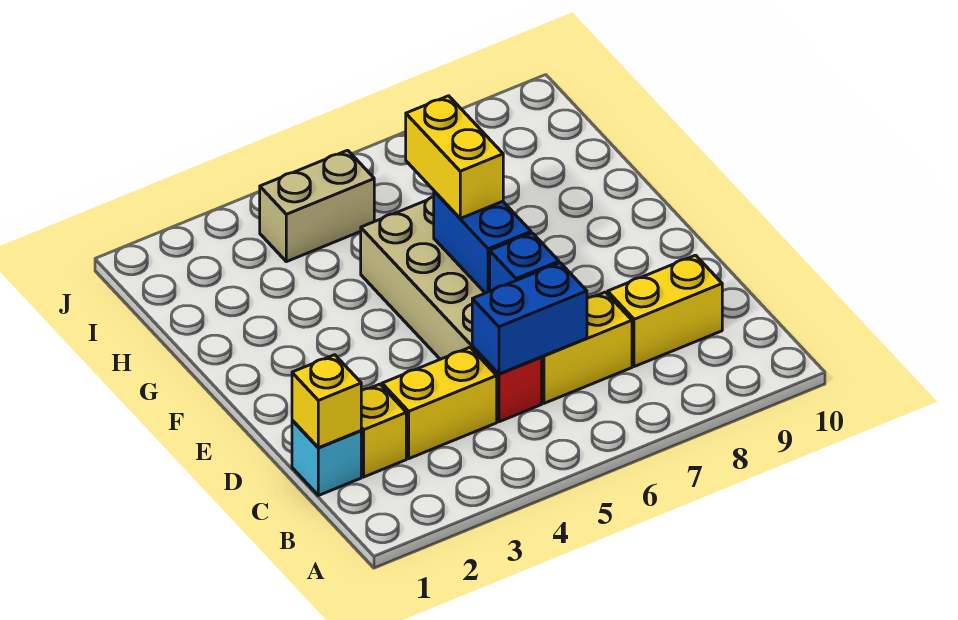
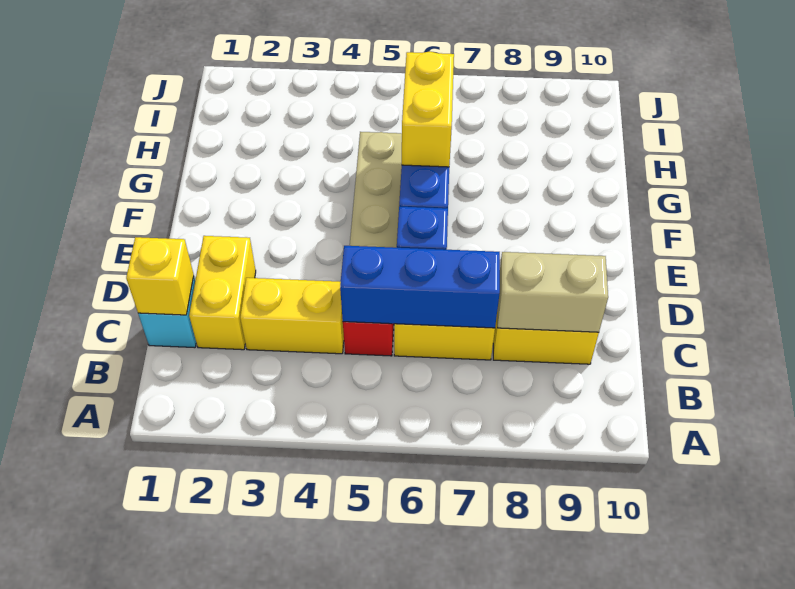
yellow brick C2 level 1 -> yellow brick C2:D2 level 1
blue brick C5:C6 level 2 -> blue brick C5:C7 level 2
tan brick I4:I5 level 1 -> tan brick C8:C9 level 2

